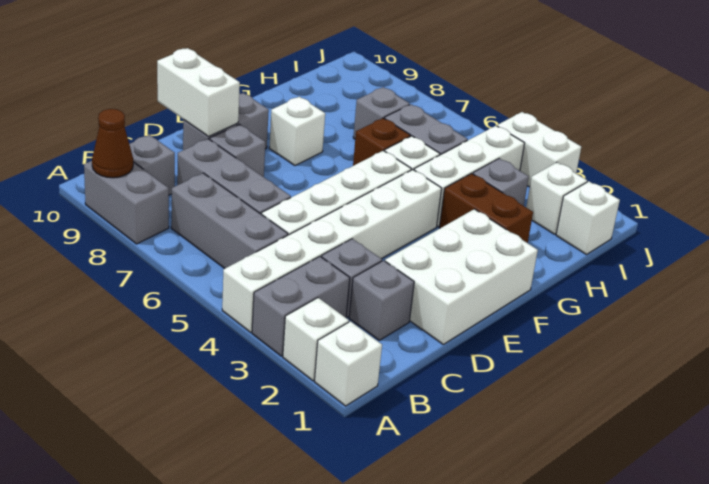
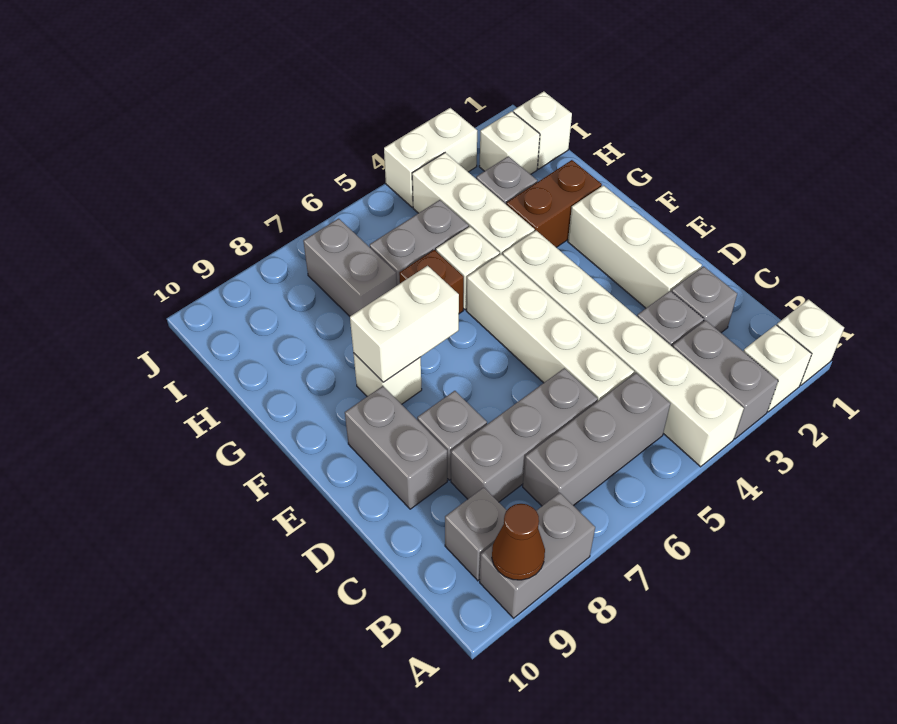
white brick D1:F2 level 1 -> white brick D2:F2 level 1
white brick D9:D10 level 2 -> white brick F7:F8 level 2
grey brick H7 level 1 -> grey brick H7:I7 level 1

